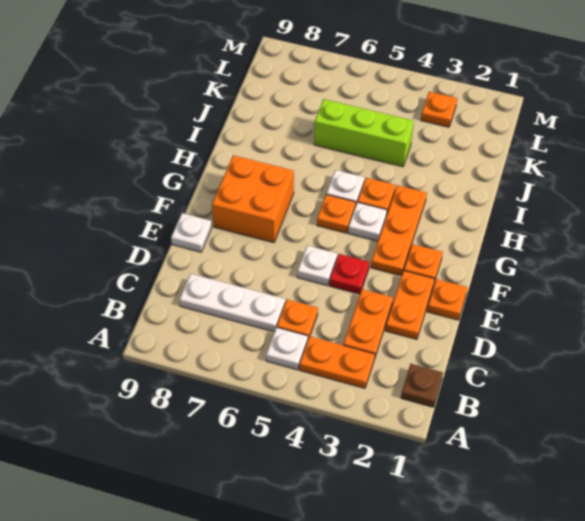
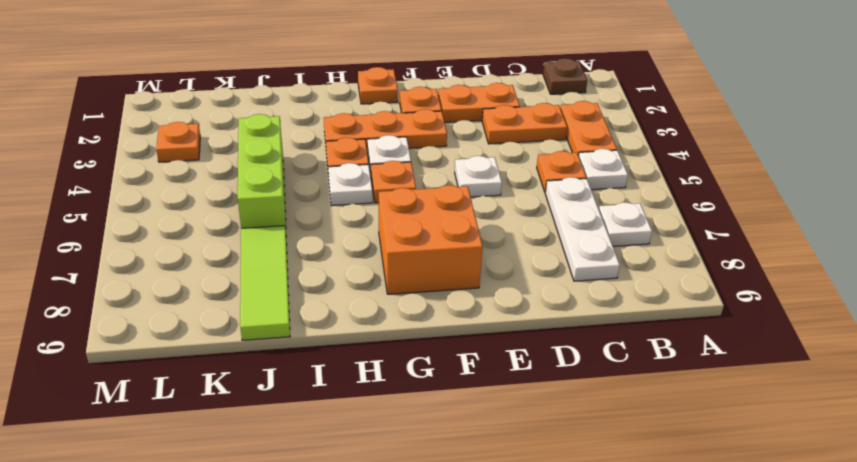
orange plate E1 level 1 -> orange plate G1 level 1
red plate E4 level 1 -> none
white plate E9 level 1 -> white plate B7 level 1
none -> lime tile J7:J9 level 1

